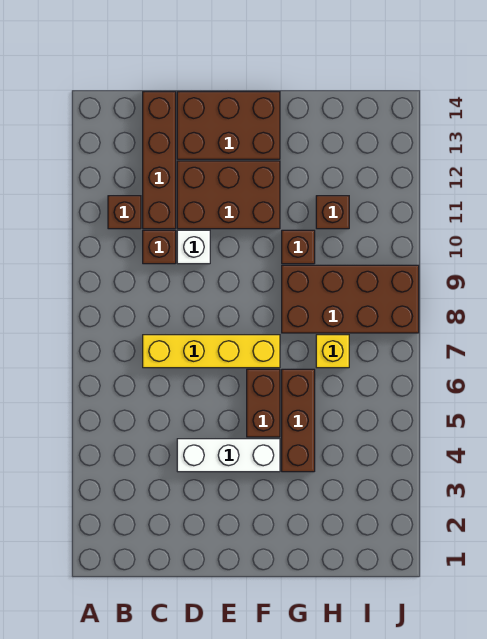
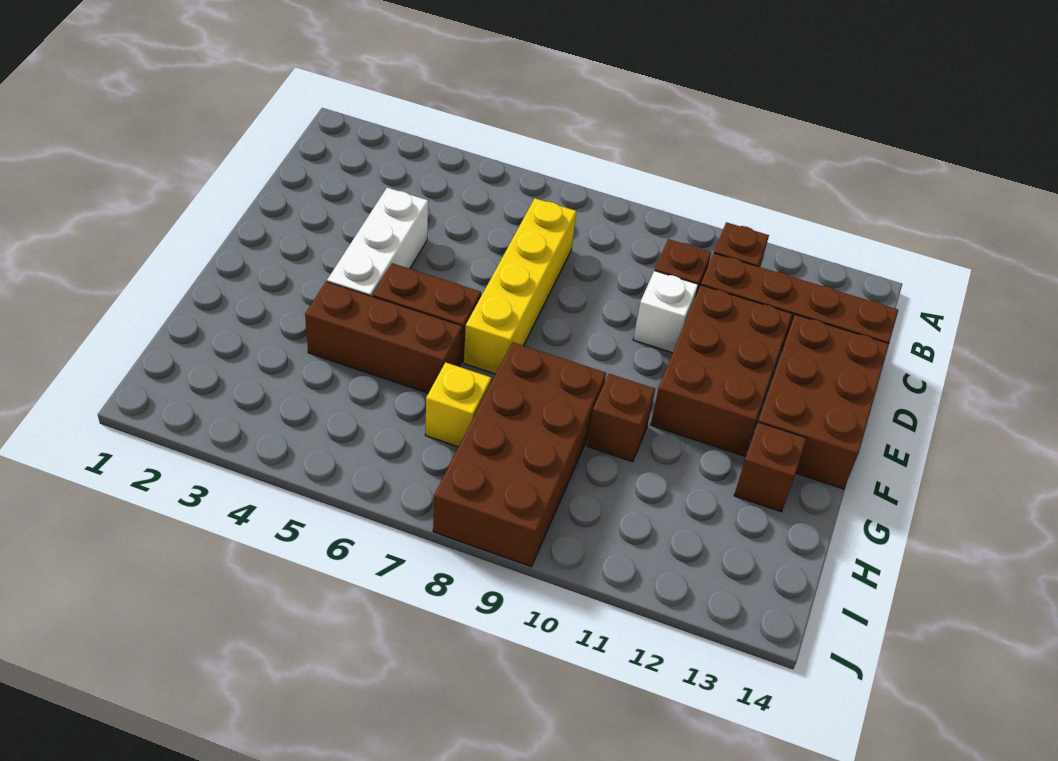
brown brick H11 level 1 -> brown brick G13 level 1

